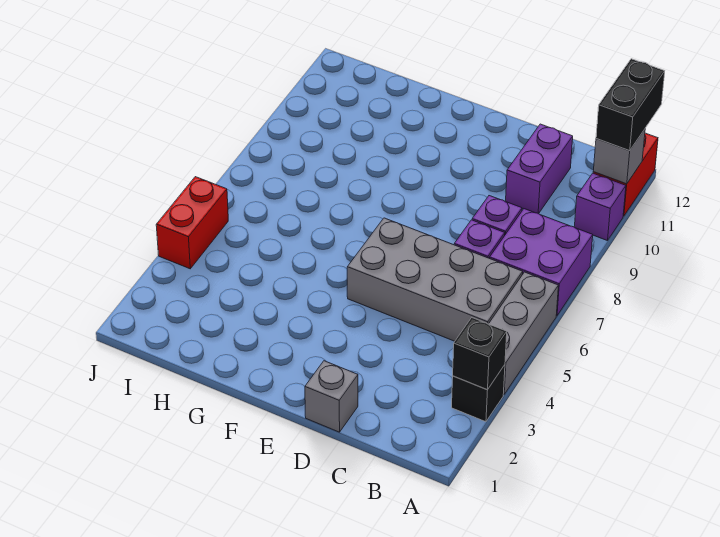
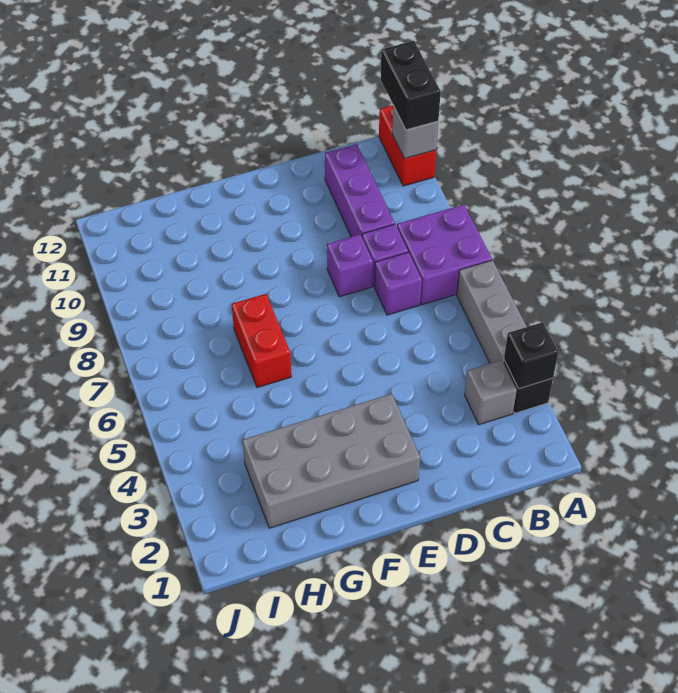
purple brick A10 level 1 -> purple brick D8 level 1
grey brick B5:E6 level 1 -> grey brick E2:H3 level 1
purple brick C10:C11 level 1 -> purple brick C9:C11 level 1
grey brick D1 level 1 -> grey brick B3 level 1
red brick J4:J5 level 1 -> red brick G6:G7 level 1

